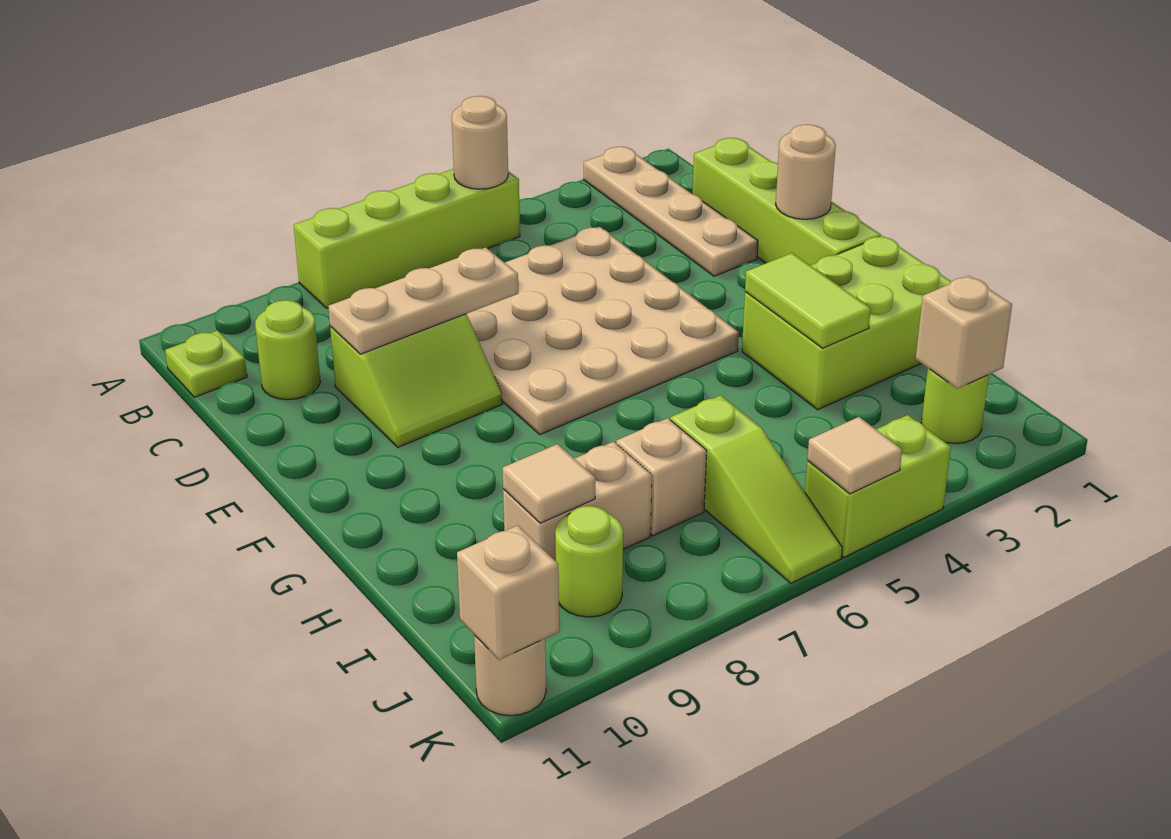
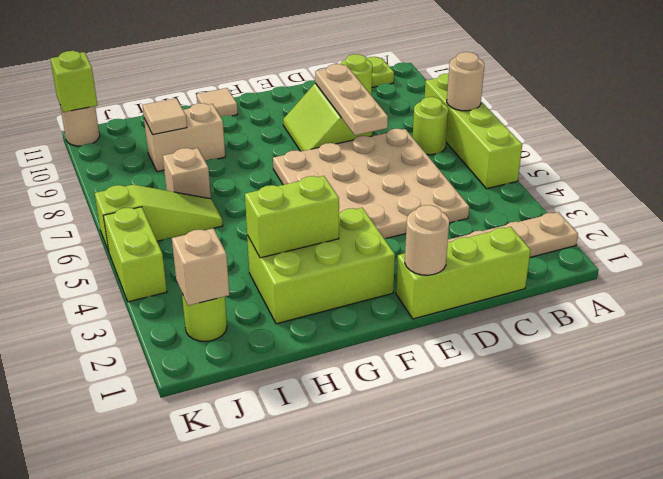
tan round brick A5 level 2 -> tan round brick A7 level 2
lime brick C1:F1 level 1 -> lime brick C1:E1 level 1
lime brick G1:H3 level 1 -> lime brick F2:H3 level 1
lime tile G3:H3 level 2 -> lime brick G3:H3 level 2
lime slope I6:K6 level 1 top I -> lime slope I6:K6 level 1 top K
tan brick I8:I9 level 1 -> tan brick H9:I9 level 1
lime round brick J9 level 1 -> lime round brick B7 level 1
tan tile K5 level 2 -> tan tile G11 level 1
tan brick K11 level 2 -> lime brick K11 level 2

